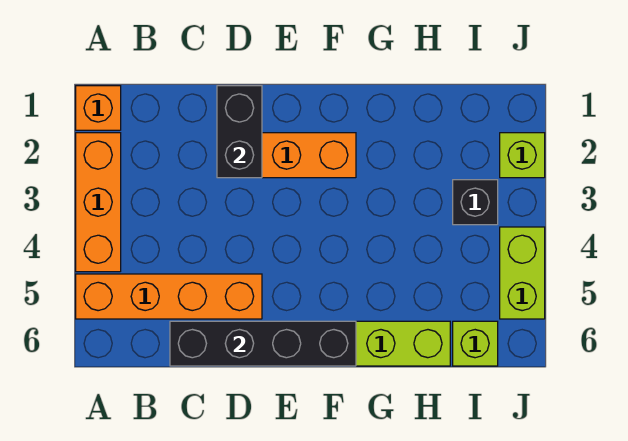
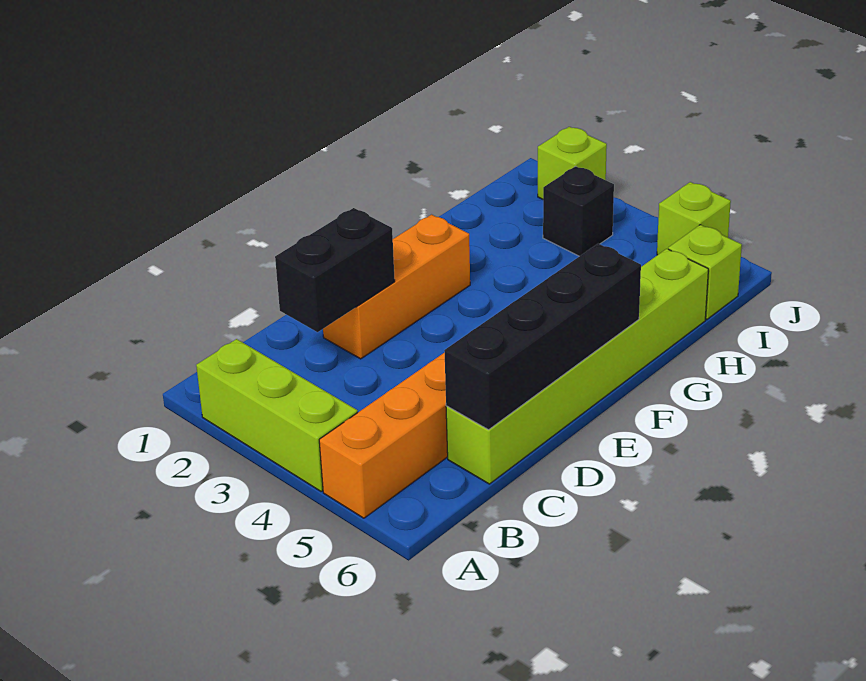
orange brick A1 level 1 -> none
orange brick A2:A4 level 1 -> lime brick A2:A4 level 1
black brick D1:D2 level 2 -> black brick C2:D2 level 2
lime brick J4:J5 level 1 -> lime brick J5 level 1

